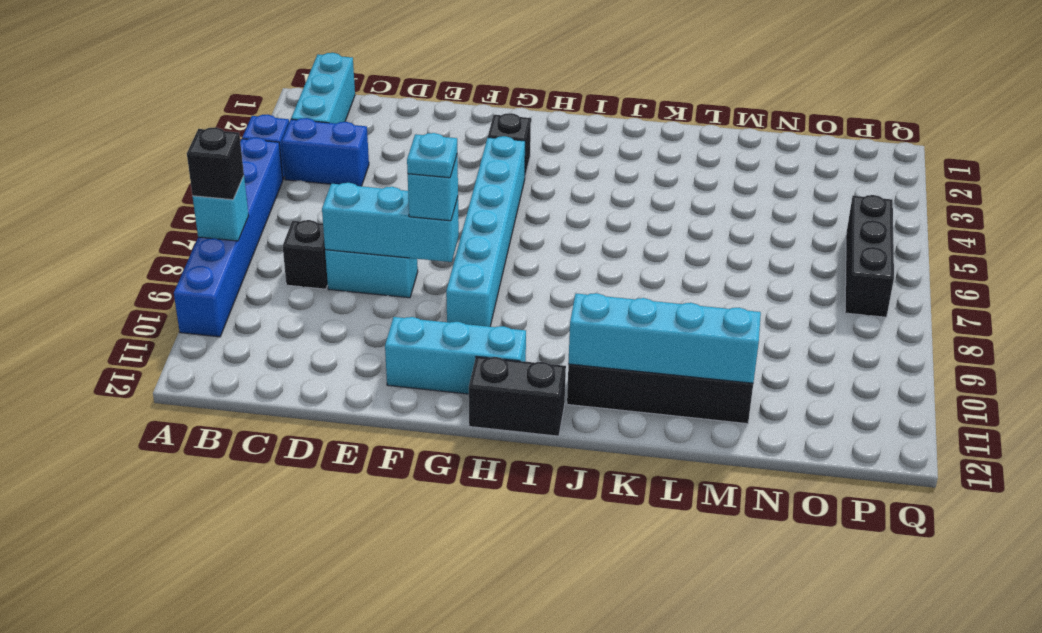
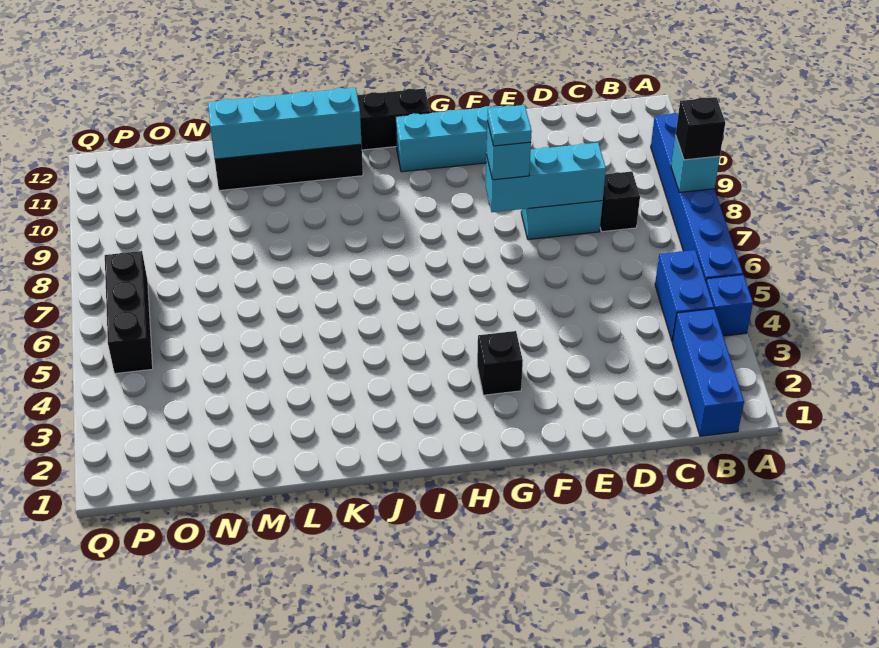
cyan brick B1:B3 level 1 -> blue brick B1:B3 level 1
blue brick B4:C4 level 1 -> blue brick B4:B5 level 1
cyan brick G4:G9 level 1 -> none

